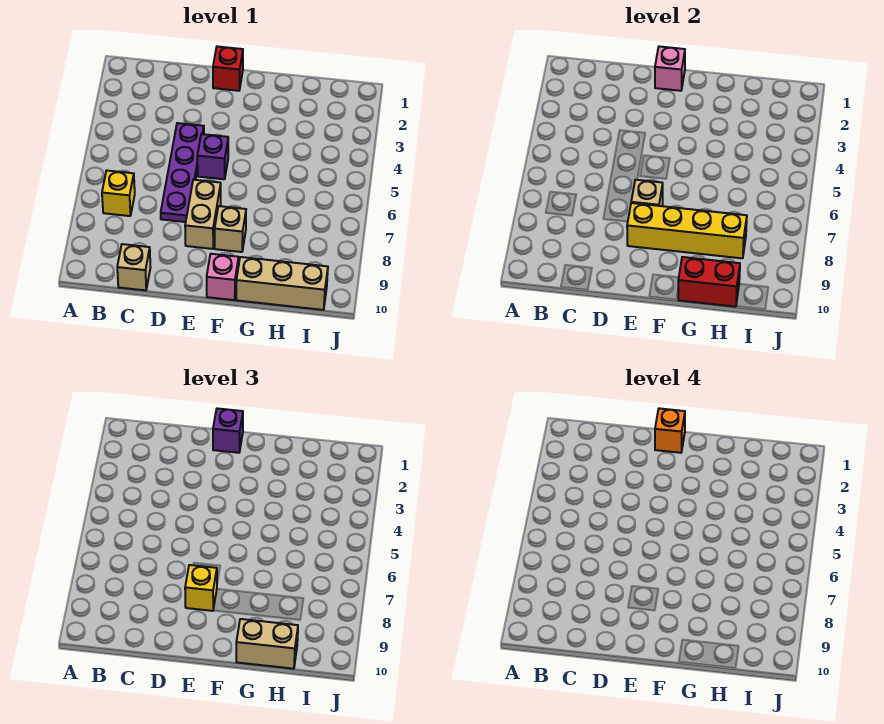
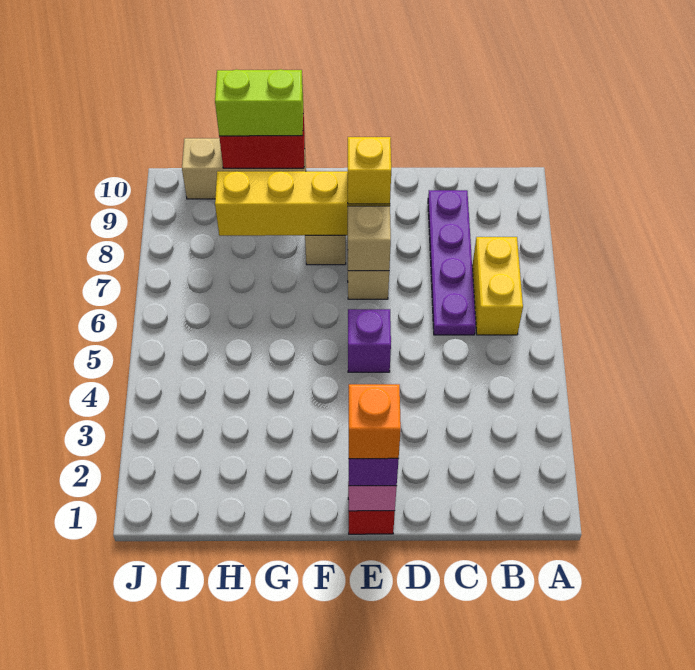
yellow brick B7 level 1 -> yellow brick B6:B7 level 1
tan brick C10 level 1 -> none
purple plate D4:D7 level 1 -> purple plate C6:C9 level 1
pink brick F10 level 1 -> none
tan brick G10:H10 level 3 -> lime brick G10:H10 level 3

